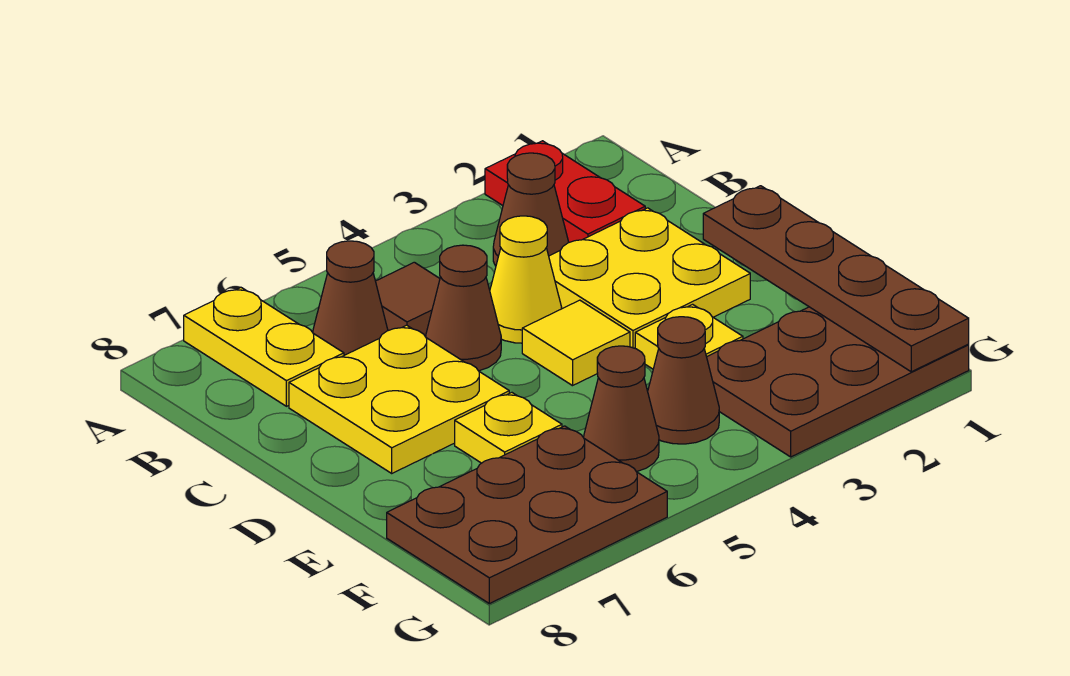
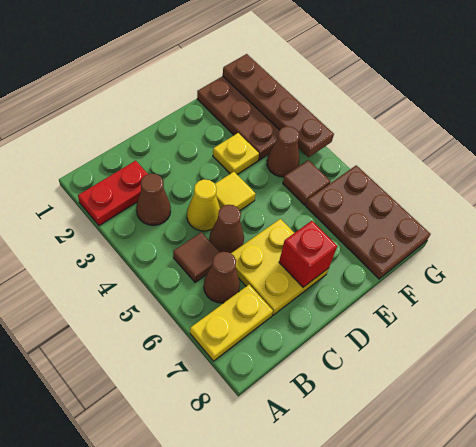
yellow plate C2:D3 level 1 -> none
brown plate D1:G1 level 2 -> brown plate G1:G4 level 2
none -> red brick D7 level 2
yellow plate E6 level 1 -> none
brown cone F5 level 1 -> brown tile F5 level 1

